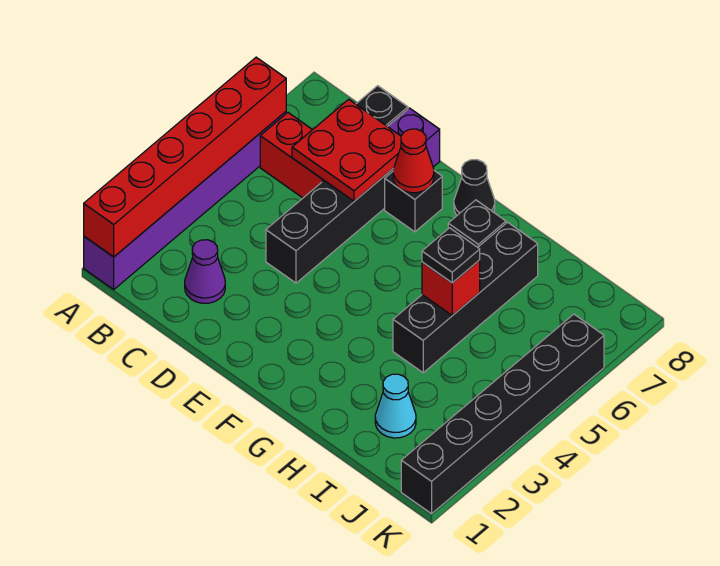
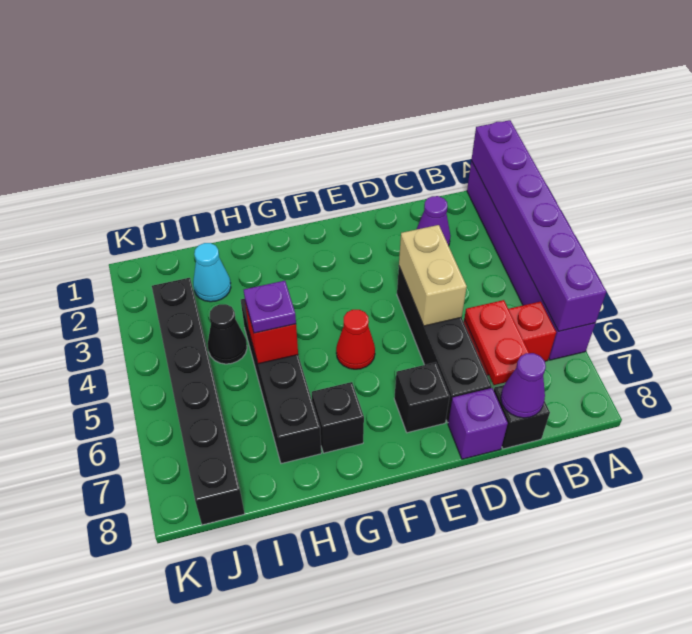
red brick A1:A6 level 2 -> purple brick A1:A6 level 2
red plate C6:D7 level 2 -> red plate C6:C7 level 2
none -> purple cone C8 level 2
none -> tan brick D4:D5 level 2
red cone E7 level 2 -> red cone F5 level 1
black cone F8 level 1 -> black cone I4 level 1
black plate H5 level 3 -> purple plate H5 level 3
black brick K1:K6 level 1 -> black brick J3:J8 level 1

